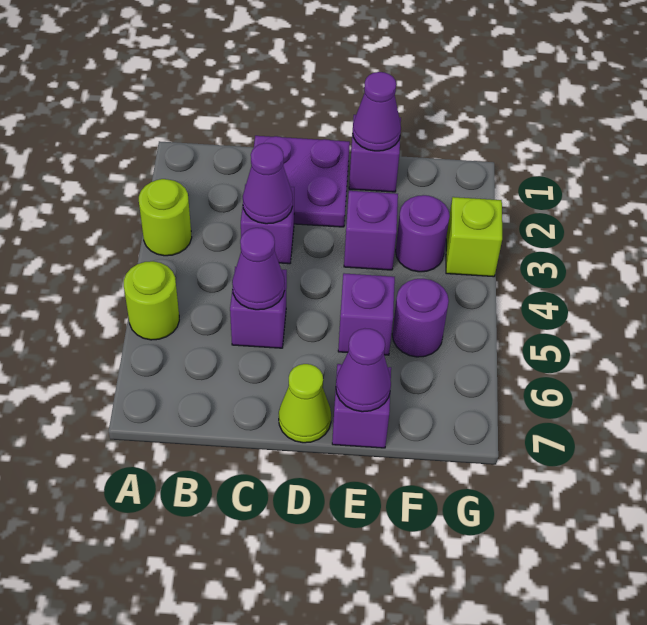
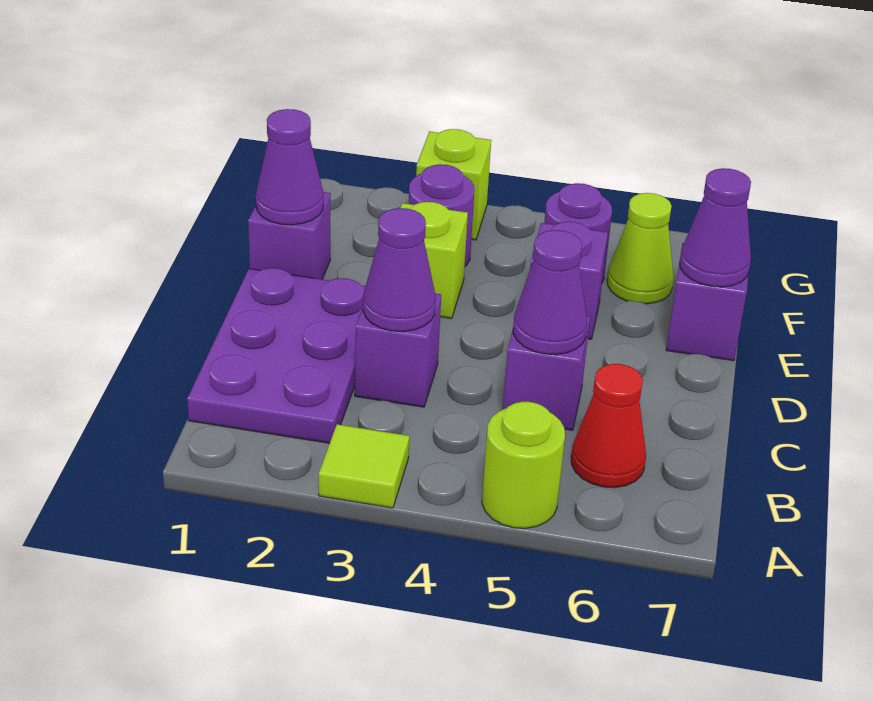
lime round brick A3 level 1 -> lime tile A3 level 1
none -> red cone B6 level 1
purple plate C1:D2 level 1 -> purple plate B1:D2 level 1
lime cone D7 level 1 -> lime cone F6 level 1
purple brick E3 level 1 -> lime brick E3 level 1

